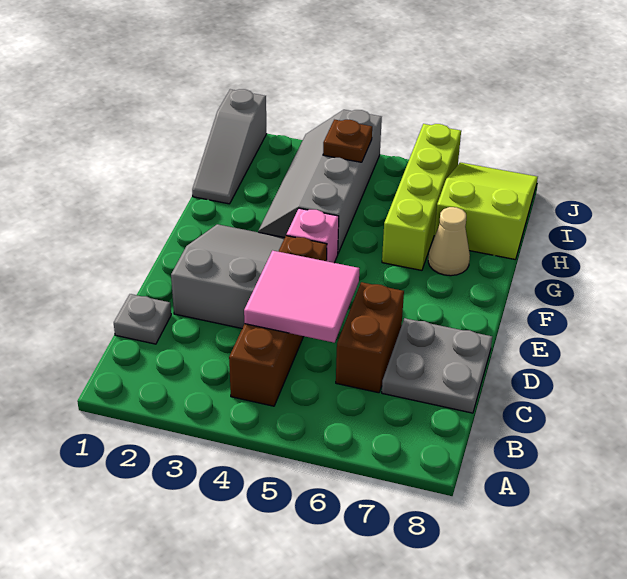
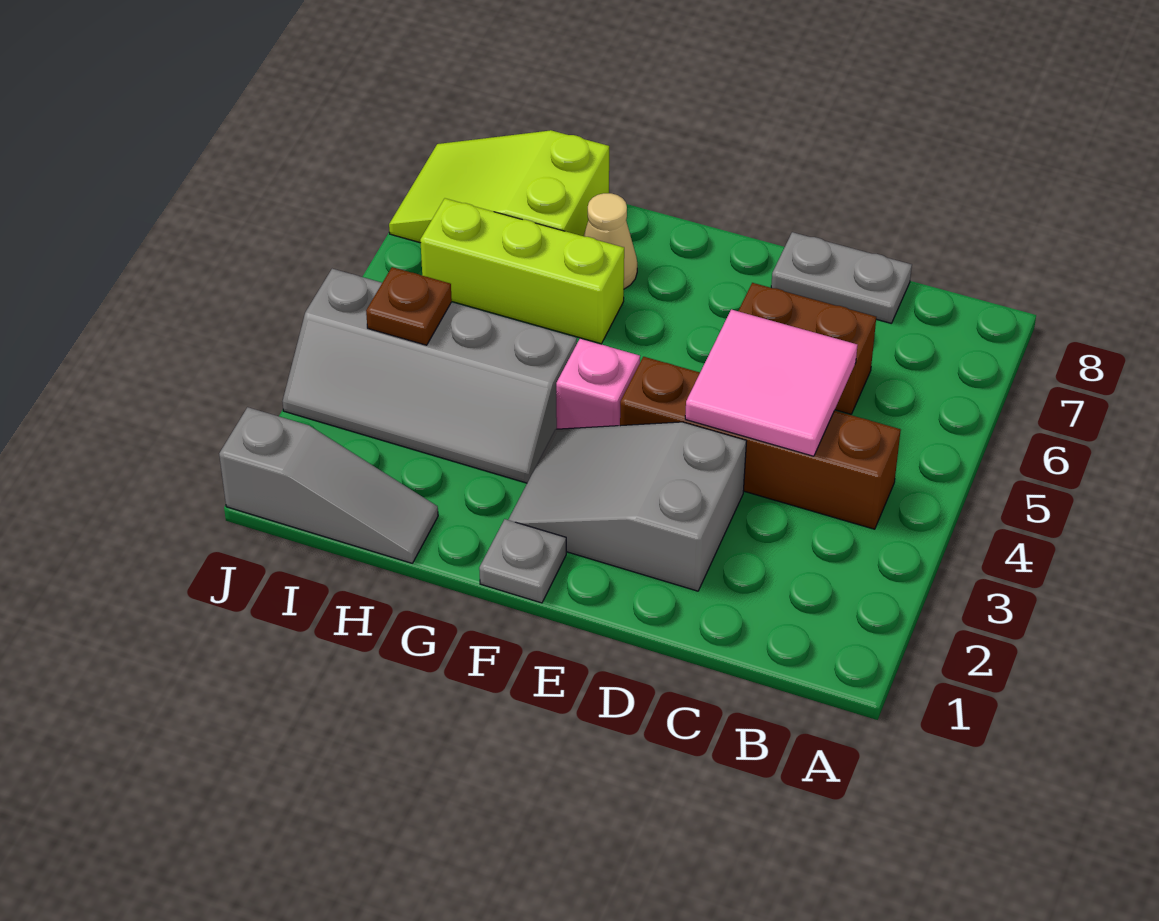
grey plate C1 level 1 -> grey plate F1 level 1
grey plate C7:D8 level 1 -> grey plate C8:D8 level 1
lime brick G6:J6 level 1 -> lime brick G6:I6 level 1

